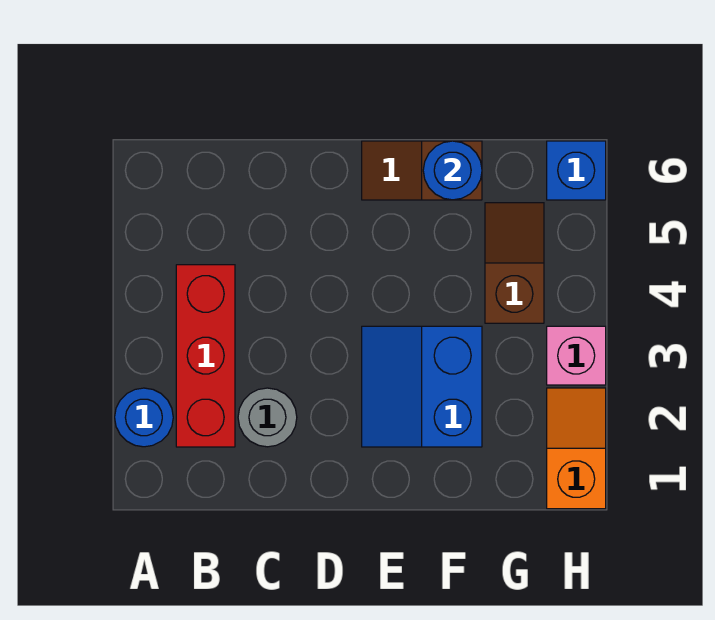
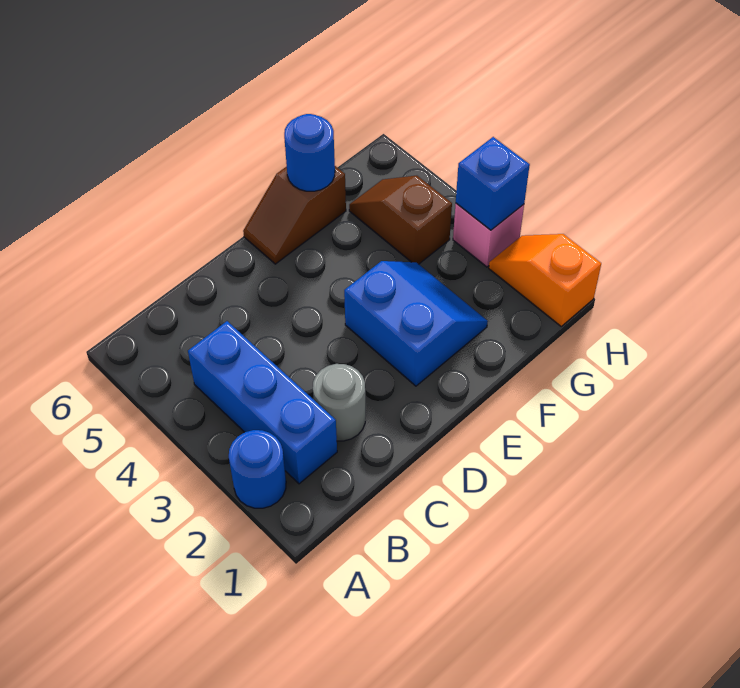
red brick B2:B4 level 1 -> blue brick B2:B4 level 1
blue slope E2:F3 level 1 top F -> blue slope E2:F3 level 1 top E
blue brick H6 level 1 -> blue brick H3 level 2

